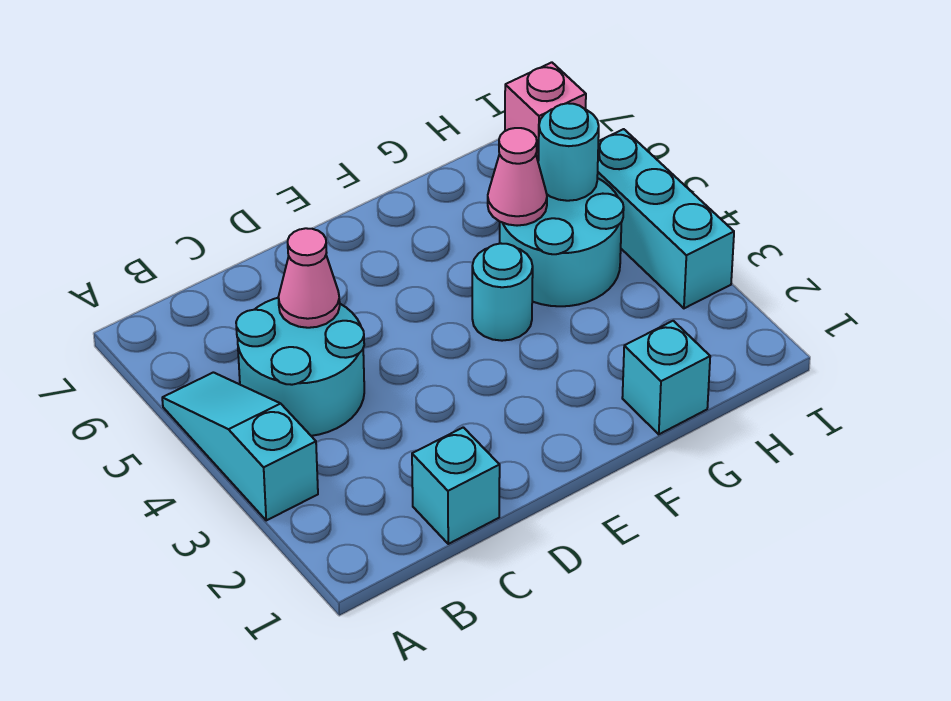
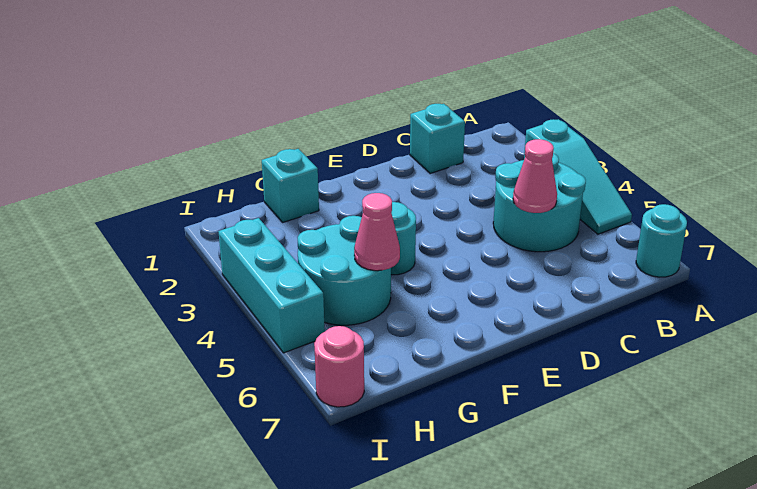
cyan round brick H5 level 2 -> cyan round brick A7 level 1
pink brick I7 level 1 -> pink round brick I7 level 1

